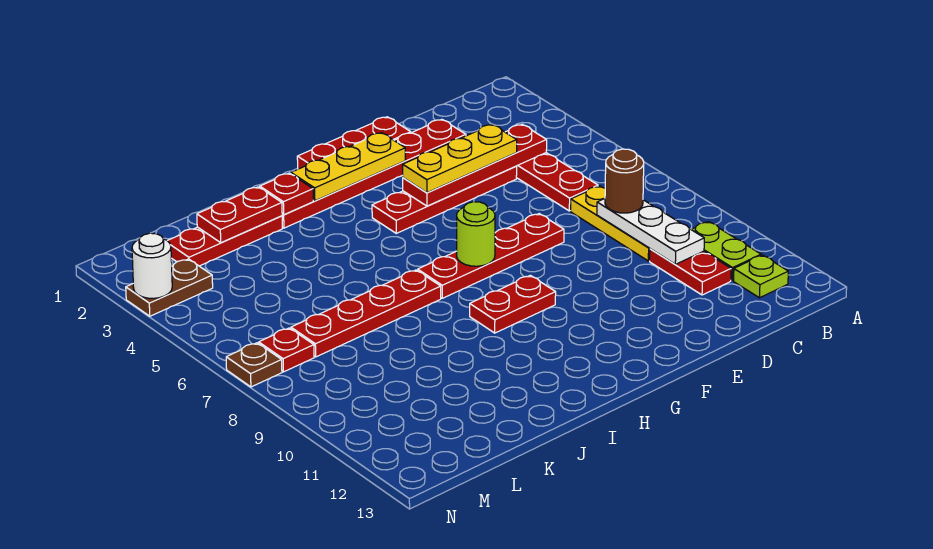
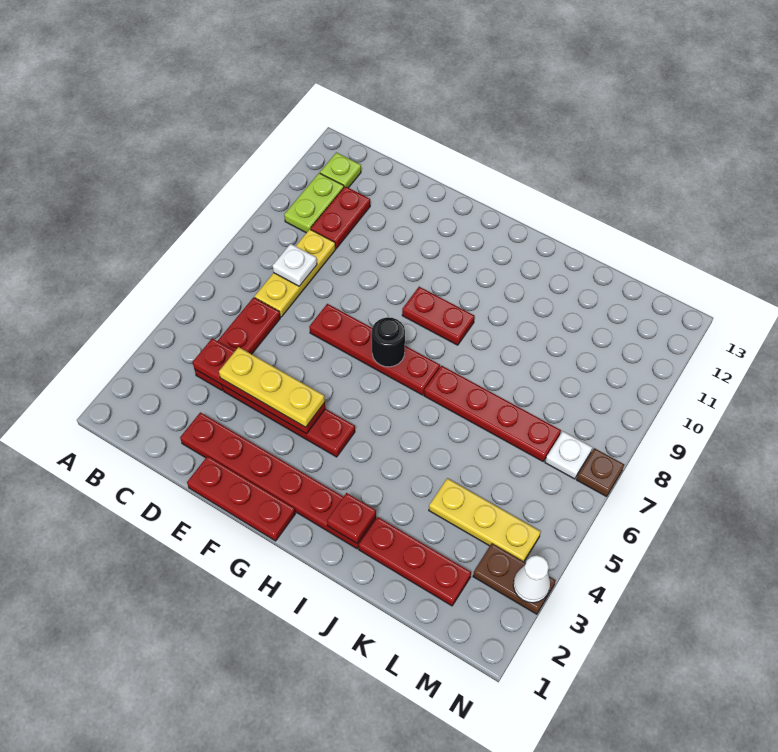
white plate C8:C10 level 2 -> white plate C8 level 2
brown round brick C8 level 3 -> none
yellow plate F2:H2 level 2 -> yellow plate K4:M4 level 1
lime round brick G7 level 2 -> black round brick G7 level 2
red plate J2:K2 level 2 -> none
red plate M7 level 1 -> white plate M7 level 1
white round brick N3 level 2 -> white cone N3 level 2

